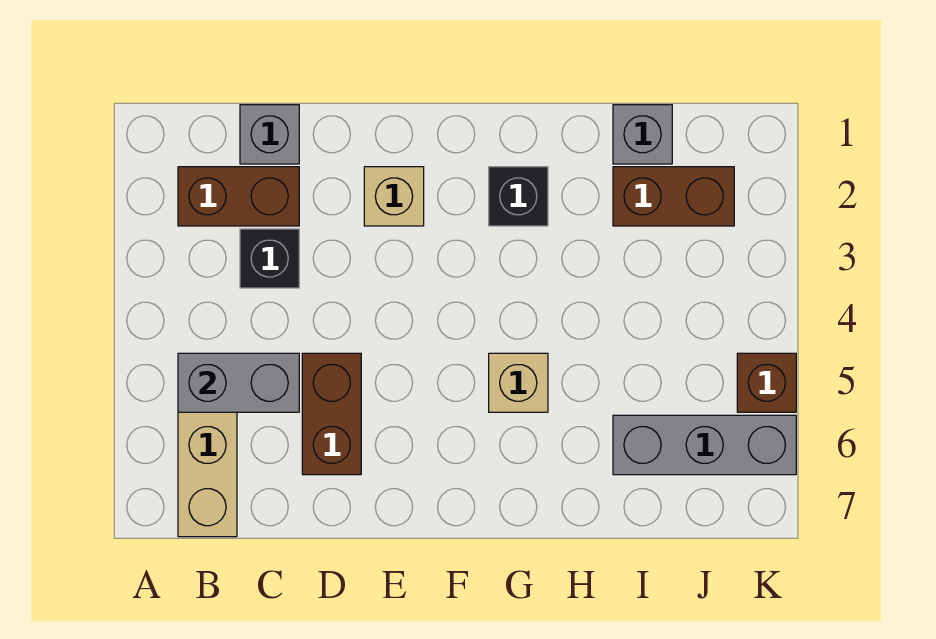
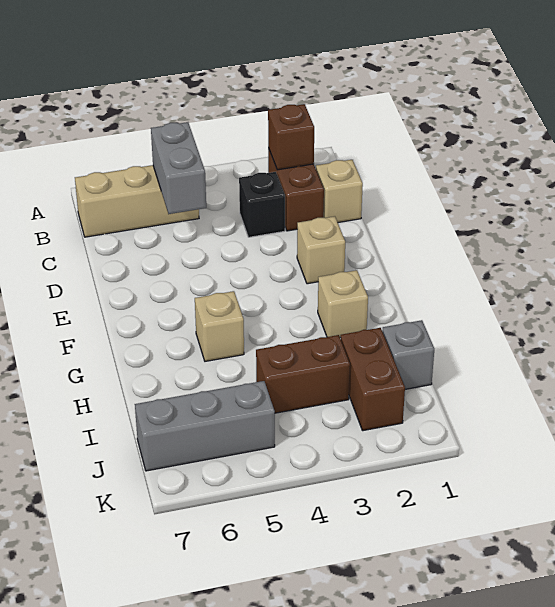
grey brick C1 level 1 -> tan brick C1 level 1
brown brick D5:D6 level 1 -> brown brick I3:I4 level 1
black brick G2 level 1 -> tan brick G2 level 1
grey brick I6:K6 level 1 -> grey brick J5:J7 level 1
brown brick K5 level 1 -> brown brick B2 level 2

